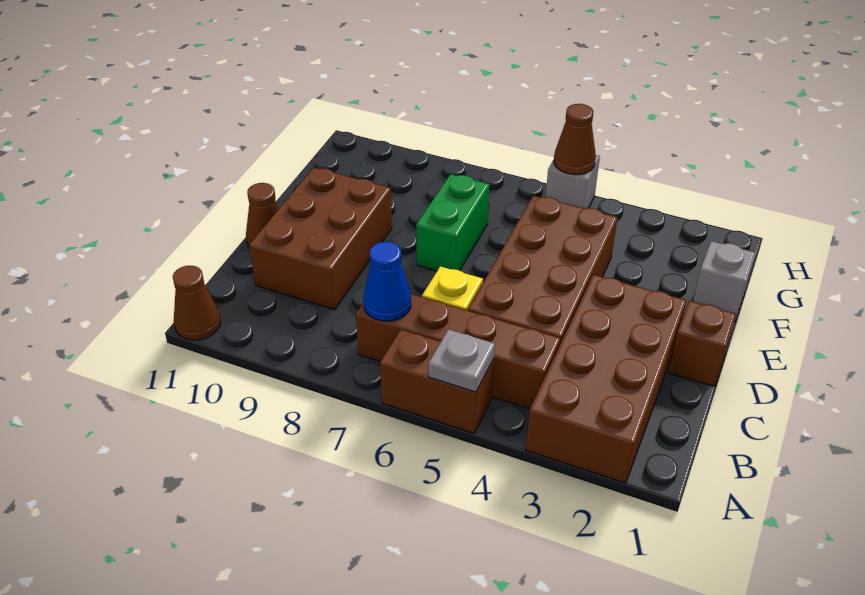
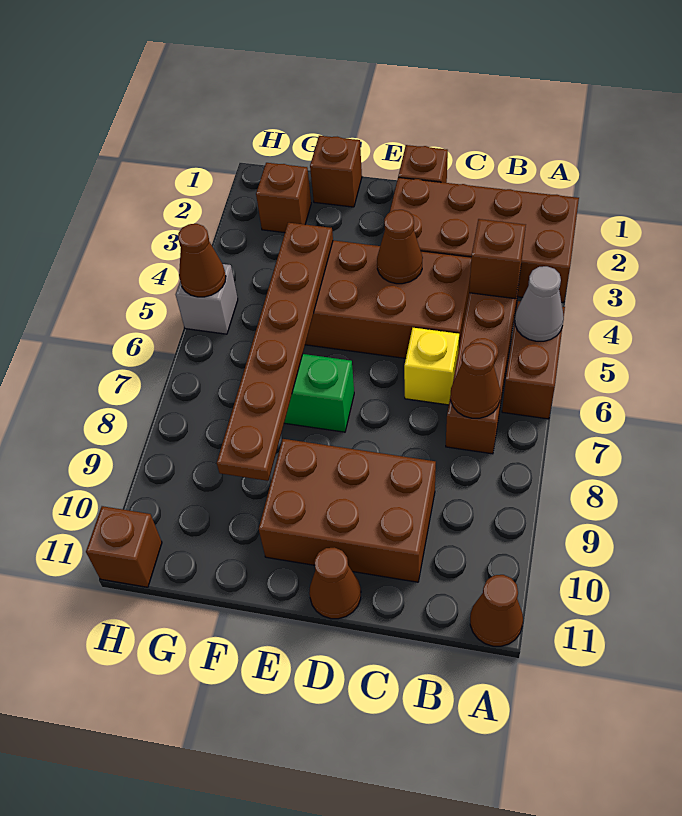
grey plate A5 level 2 -> grey cone A5 level 2
none -> brown brick B4 level 2
blue cone B7 level 2 -> brown cone B7 level 2
none -> brown cone D4 level 2
grey brick F1 level 1 -> brown brick F1 level 1
none -> brown plate F4:F9 level 2
none -> brown brick G2 level 1
none -> brown brick H11 level 1

